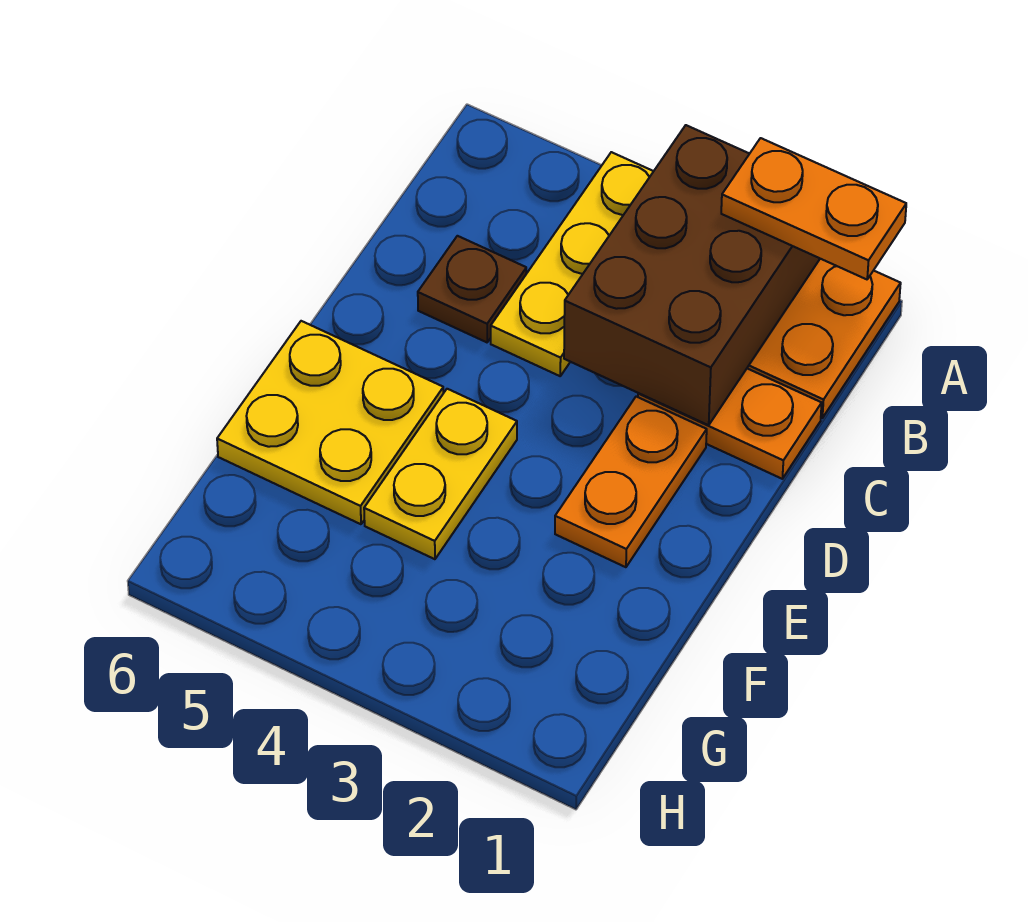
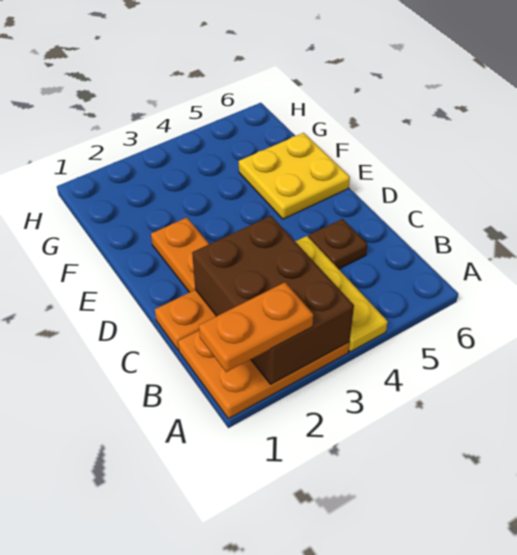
yellow plate E4:F4 level 1 -> none

